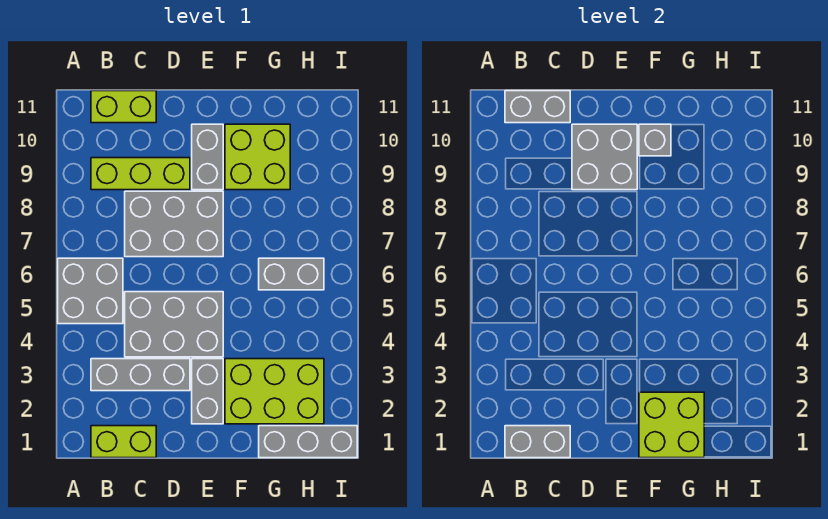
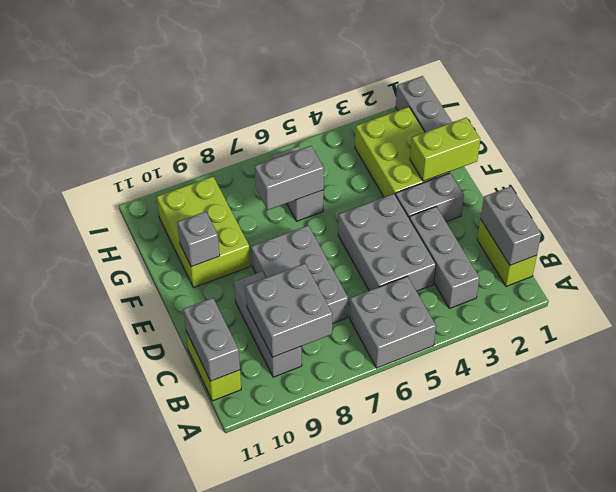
lime brick B9:D9 level 1 -> grey brick B9:D9 level 1
grey brick D9:E10 level 2 -> grey brick B8:C9 level 2
grey brick E9:E10 level 1 -> grey brick G6:G7 level 2
lime brick F1:G2 level 2 -> lime brick F1:F2 level 2
lime brick F9:G10 level 1 -> lime brick F9:H10 level 1

